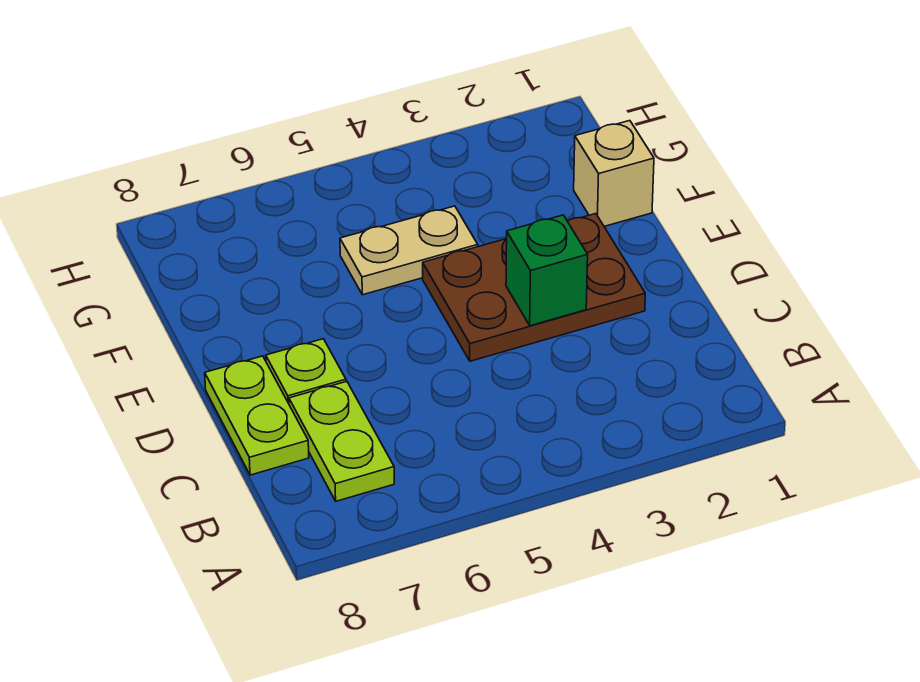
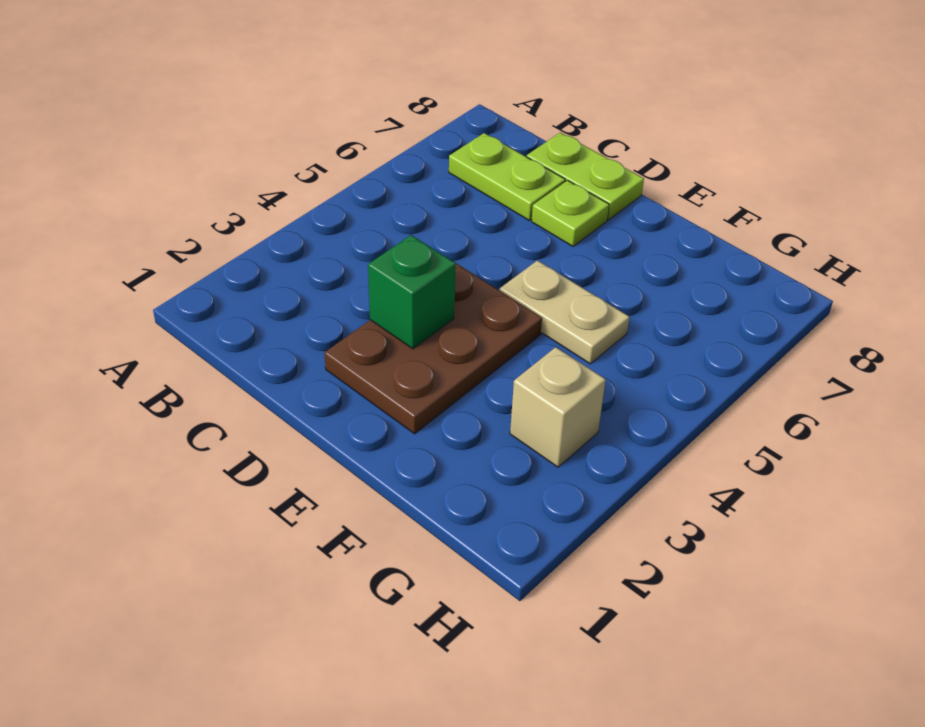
tan brick F1 level 1 -> tan brick G3 level 1
tan plate F4:F5 level 1 -> tan plate E5:F5 level 1

